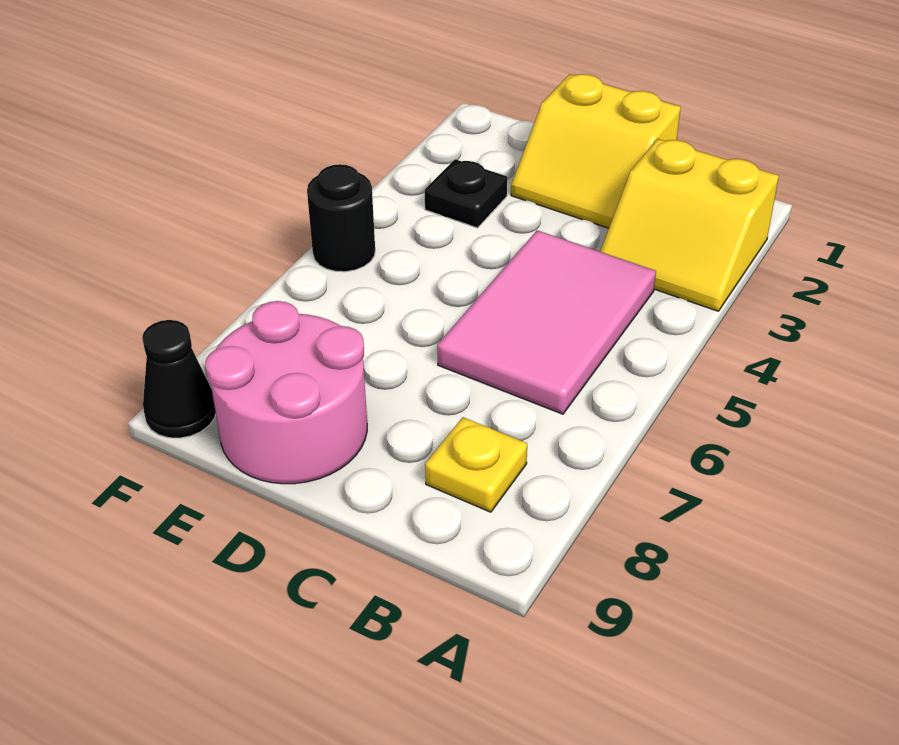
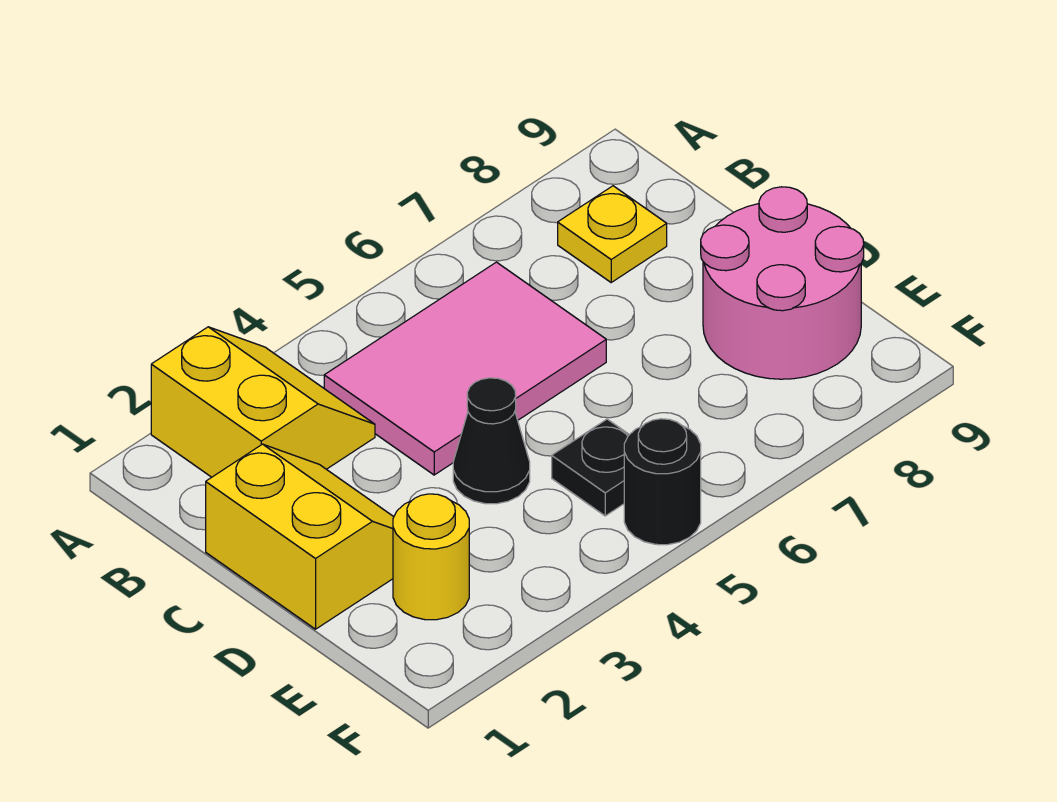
none -> yellow round brick E2 level 1
black plate E3 level 1 -> black plate E5 level 1
black cone F9 level 1 -> black cone D4 level 1

